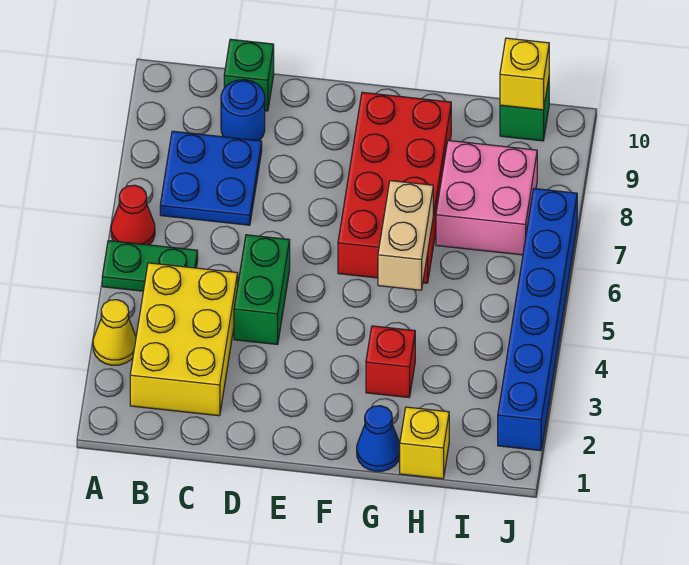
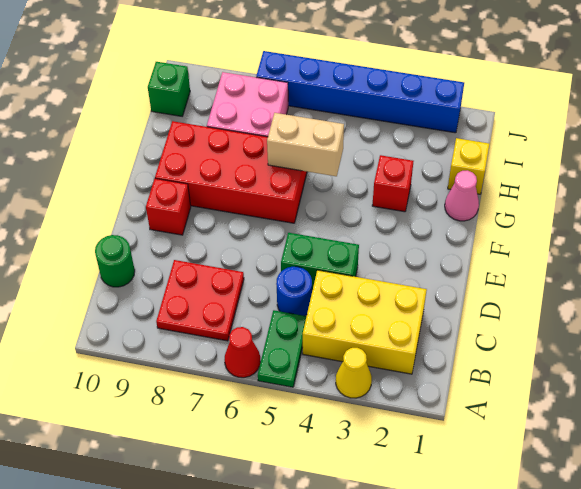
blue plate B7:C8 level 1 -> red plate B7:C8 level 1
blue round brick C9 level 1 -> blue round brick C5 level 1
green brick C10 level 1 -> green round brick C10 level 1
none -> red brick E9 level 1
blue cone G1 level 1 -> pink cone G1 level 1
yellow brick I10 level 2 -> none

